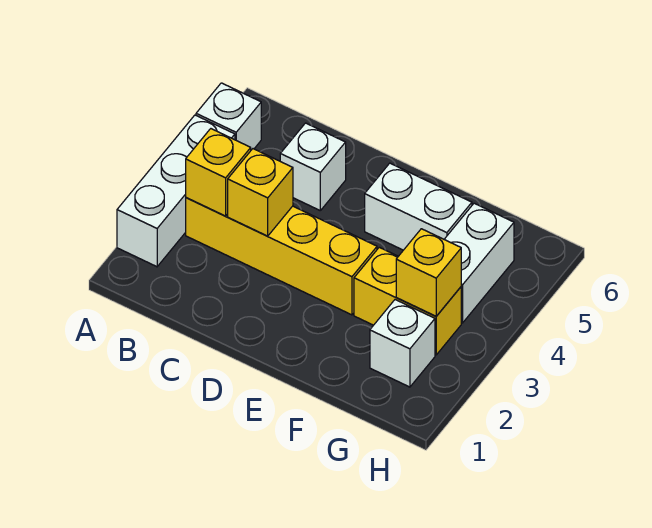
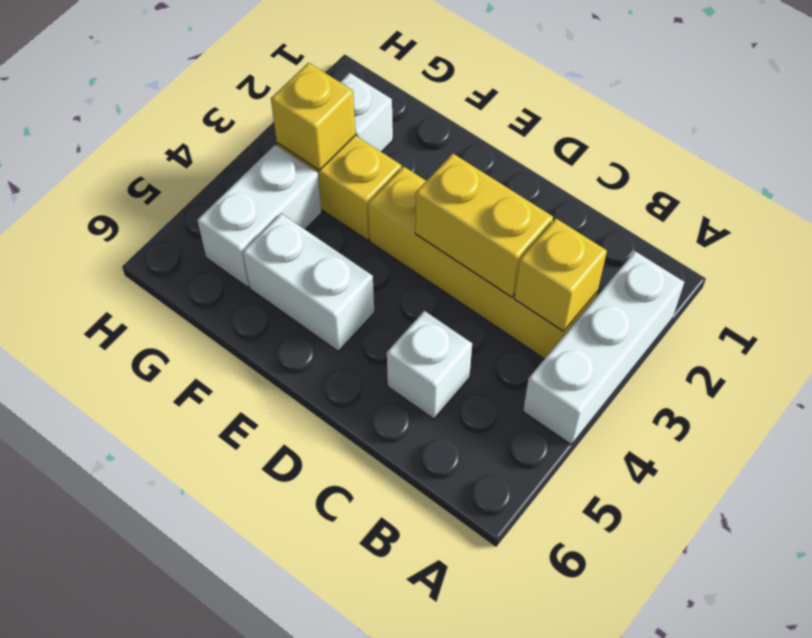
white brick A5 level 1 -> none
yellow brick C3 level 2 -> yellow brick C3:D3 level 2

